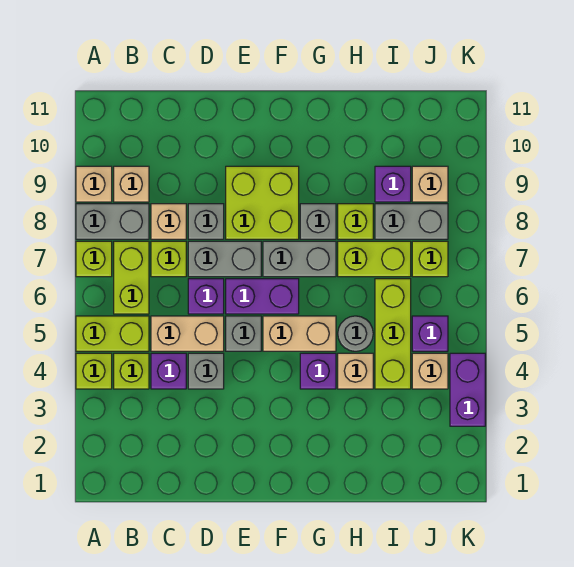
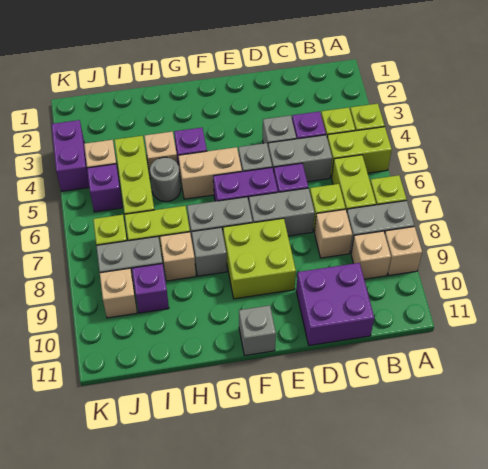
tan brick C5:D5 level 1 -> grey brick C5:D5 level 1
none -> purple brick C10:D11 level 1
grey brick D8 level 1 -> grey brick F11 level 1
lime brick H8 level 1 -> tan brick H8 level 1

